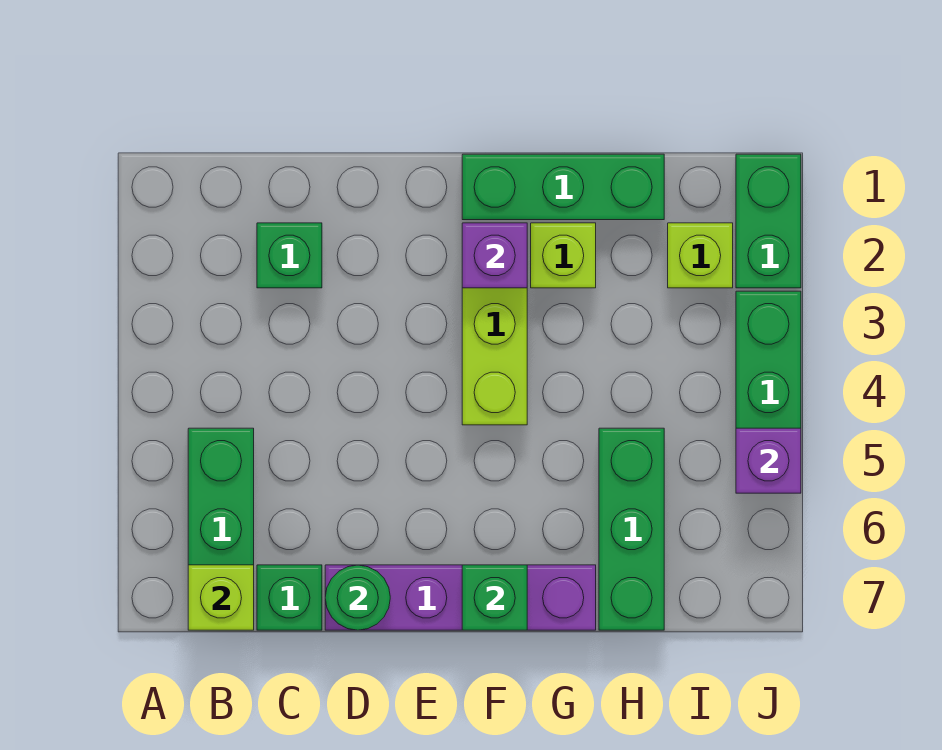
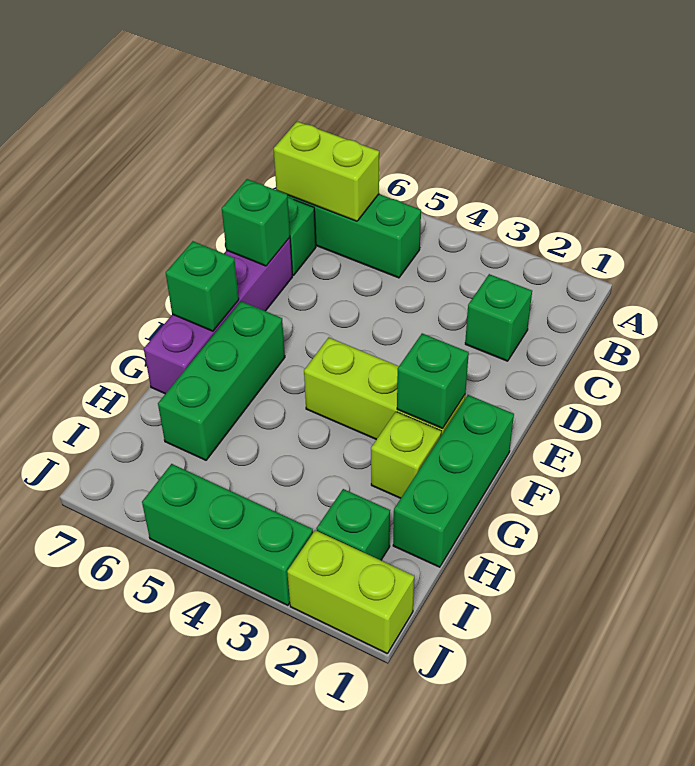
lime brick B7 level 2 -> lime brick B6:B7 level 2
green round brick D7 level 2 -> green brick D7 level 2
purple brick F2 level 2 -> green brick F2 level 2
green brick H5:H7 level 1 -> green brick F6:H6 level 1
lime brick I2 level 1 -> green brick I2 level 1
green brick J1:J2 level 1 -> lime brick J1:J2 level 1
purple brick J5 level 2 -> none

